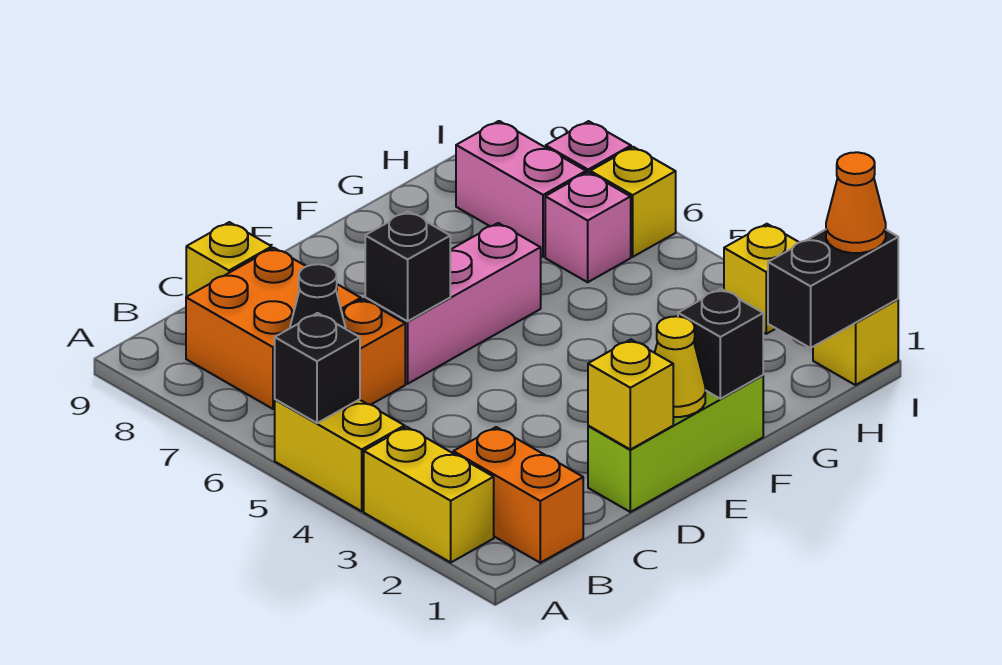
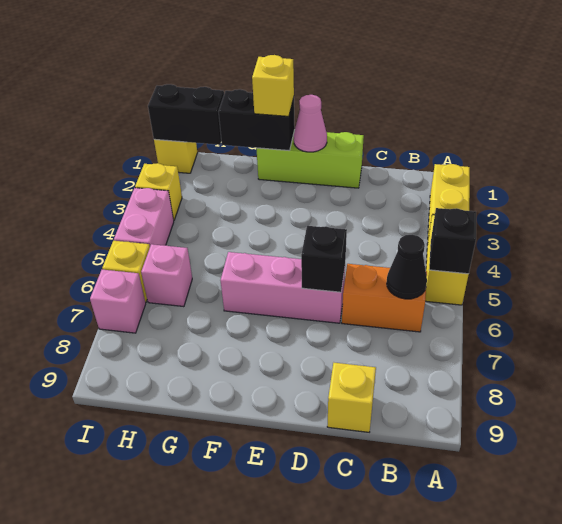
orange brick B1:B2 level 1 -> none
orange brick B7:C8 level 1 -> none
yellow brick D1 level 2 -> yellow brick F1 level 3
yellow cone E1 level 2 -> pink cone E1 level 2
black brick F1 level 2 -> black brick F1:G1 level 2
pink brick H7:H8 level 1 -> pink brick I4:I5 level 1
orange cone I1 level 3 -> none

